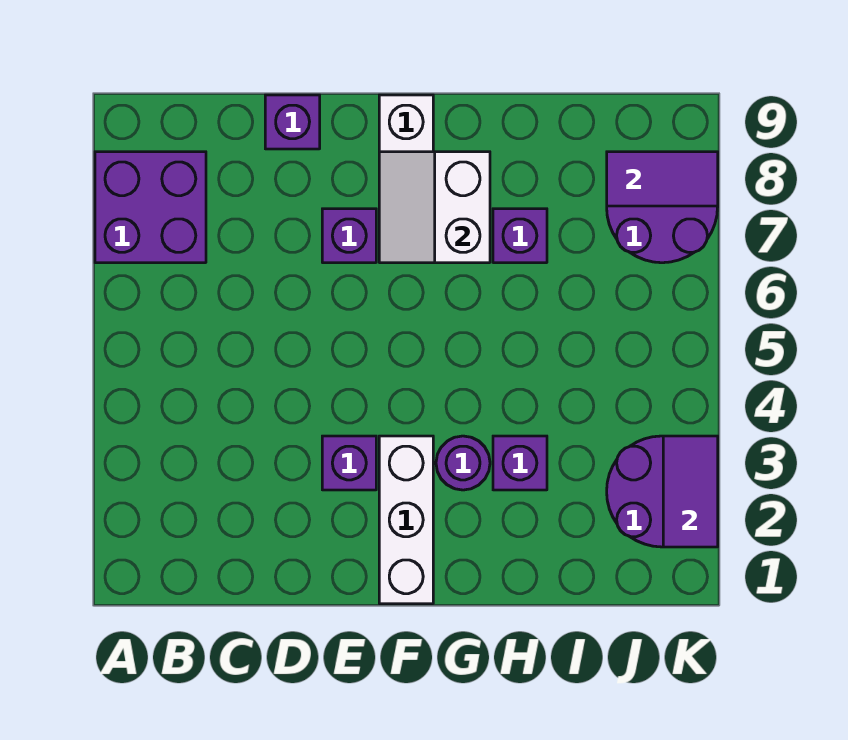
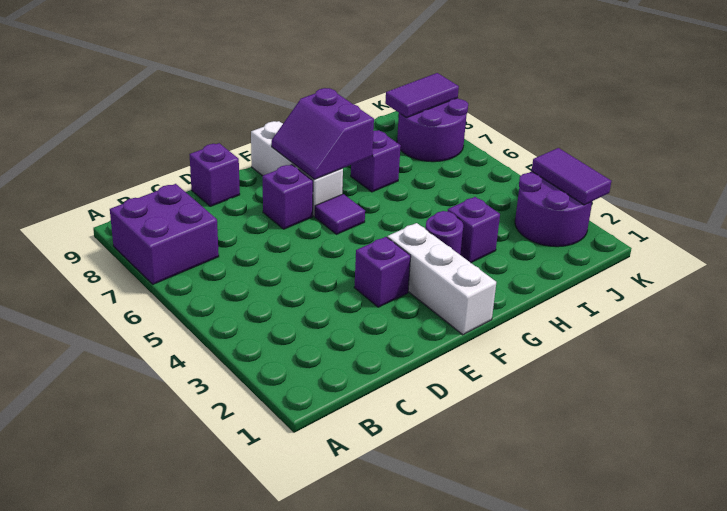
none -> purple tile F6 level 1
white slope F7:G8 level 2 top G -> purple slope F7:G8 level 2 top G

